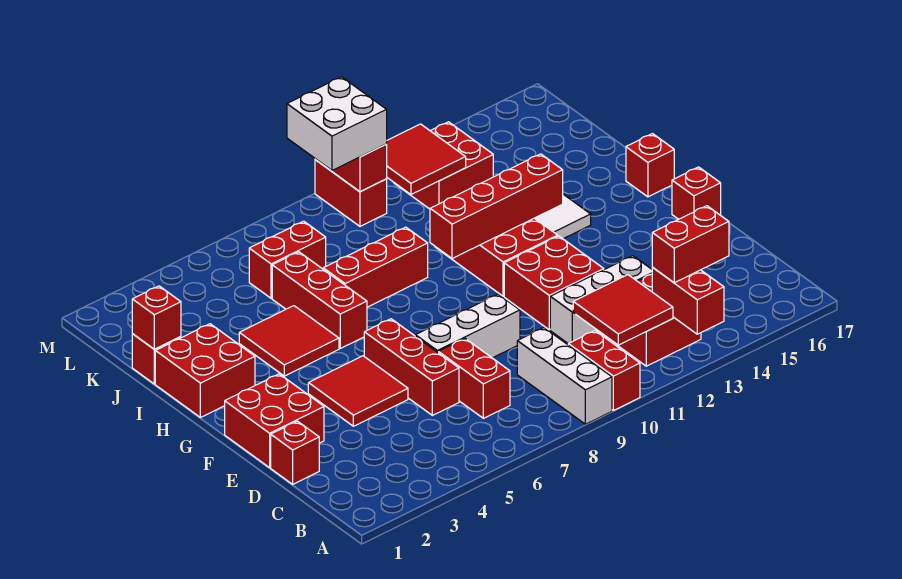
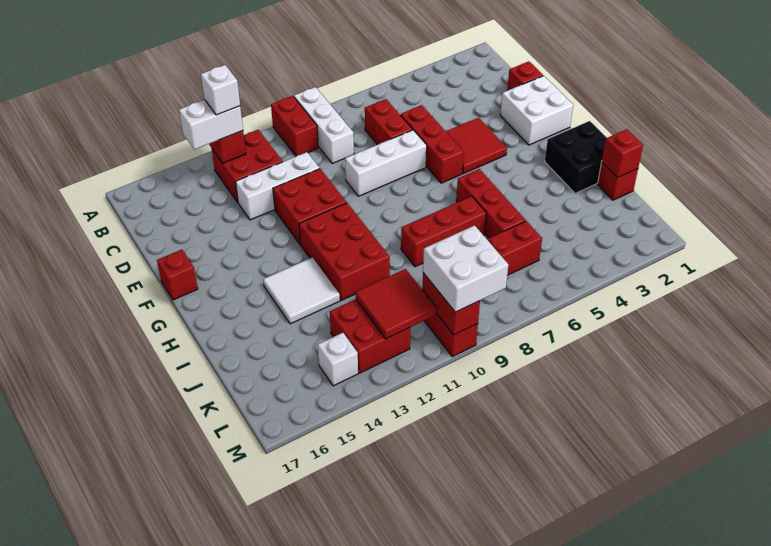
red tile B11:C12 level 2 -> none
red brick B13:B14 level 3 -> white brick B13:B14 level 3
none -> white brick B13 level 4
red brick E1:F2 level 1 -> white brick E1:F2 level 1
red brick H1:I2 level 1 -> black brick H1:I2 level 1
red tile H4:I5 level 1 -> none
red brick H10:H13 level 2 -> none
red brick H17 level 1 -> none
none -> white brick L14 level 1

